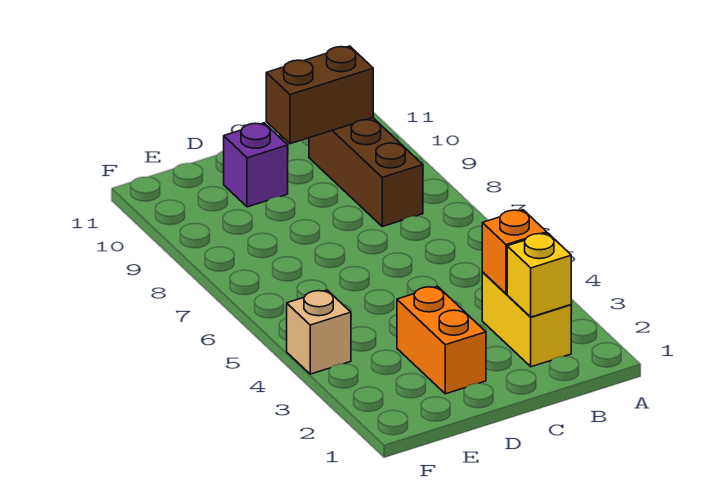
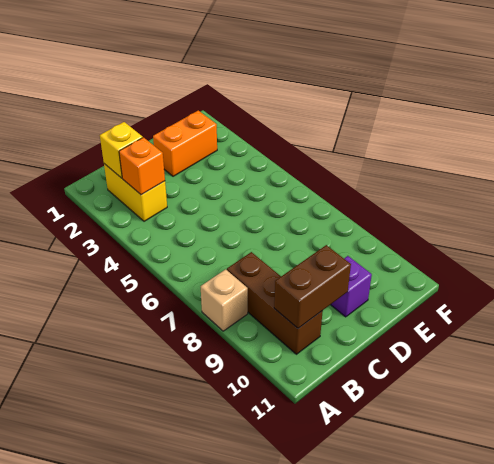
orange brick D2:D3 level 1 -> orange brick D2:E2 level 1
tan brick F4 level 1 -> tan brick A8 level 1

